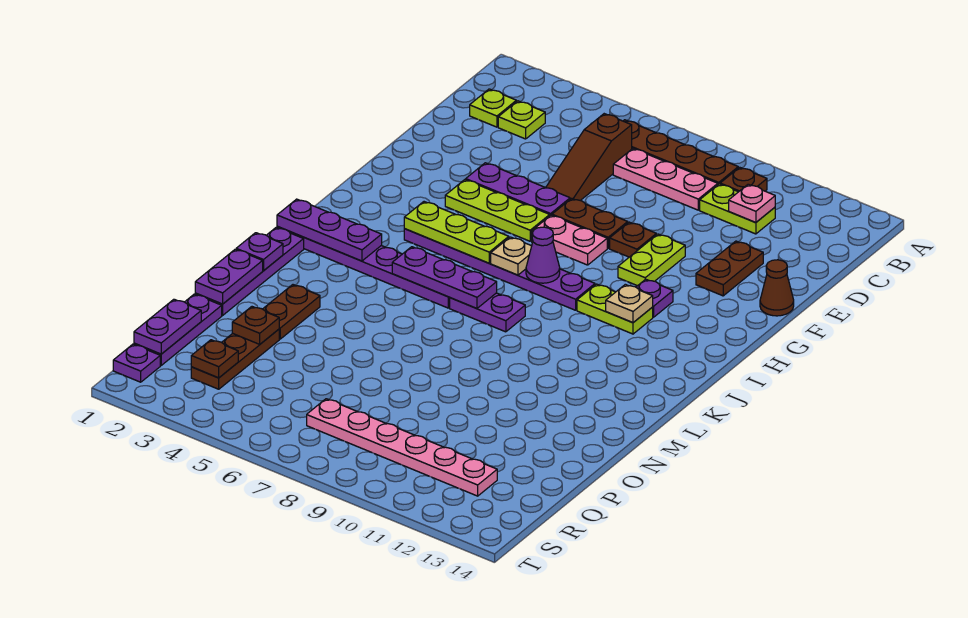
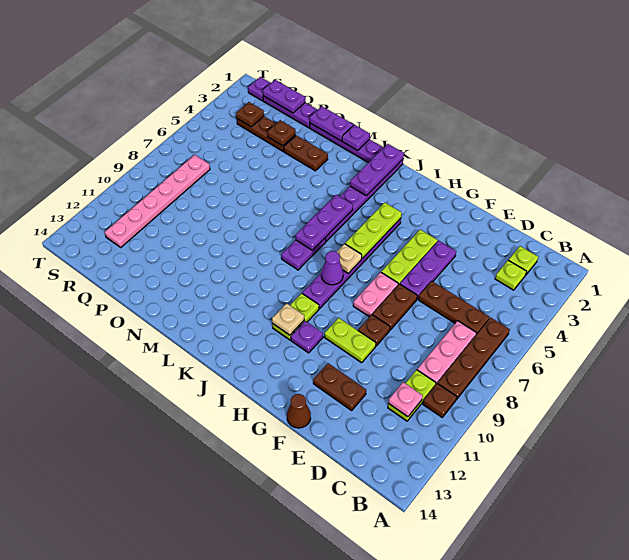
brown slope C6:E6 level 1 top C -> brown plate C6:E6 level 1

